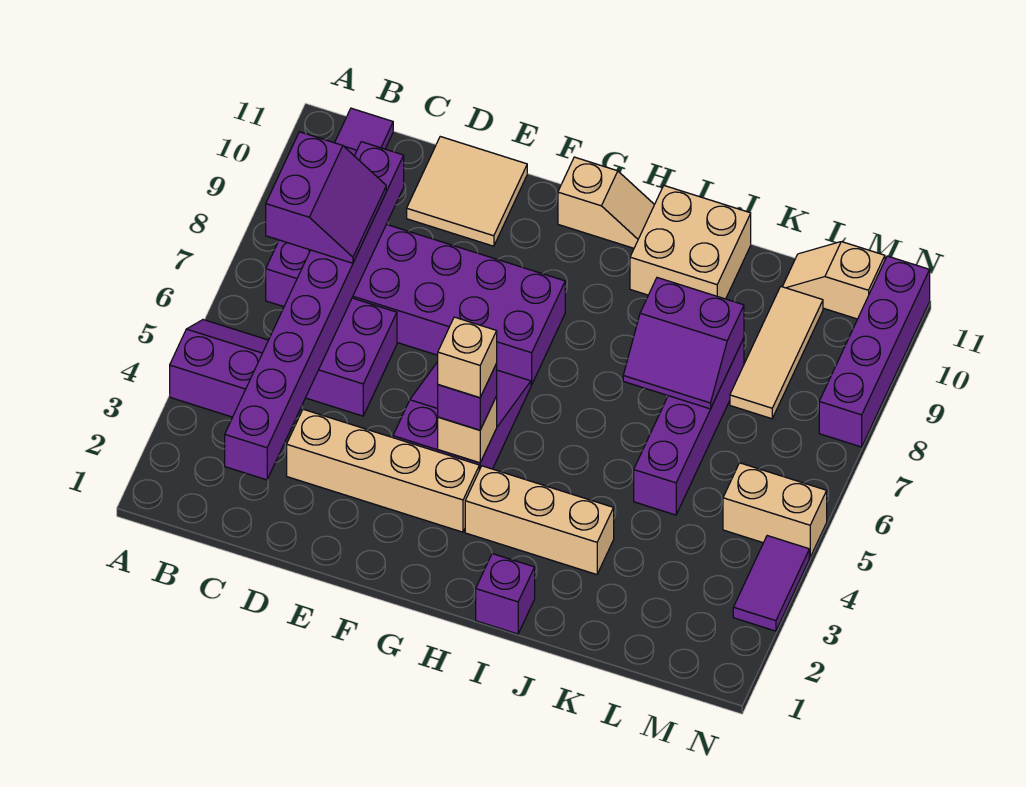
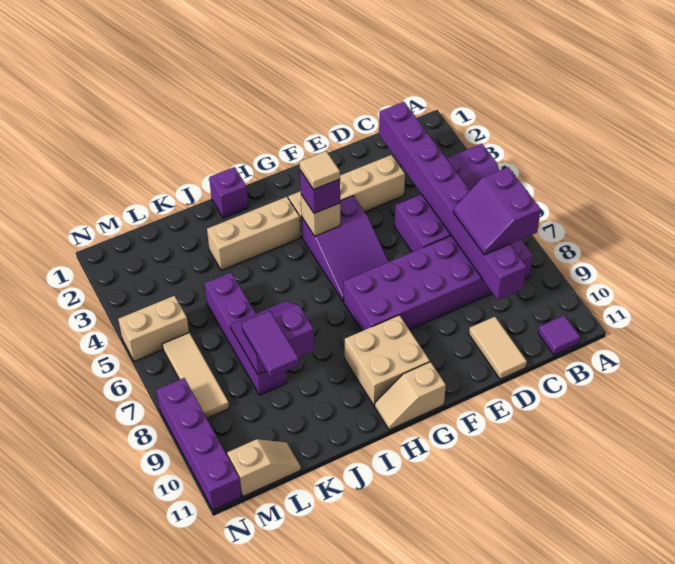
tan tile D10:E11 level 1 -> tan tile D10:D11 level 1
tan brick G4 level 4 -> tan tile G4 level 4
tan brick I10:J11 level 1 -> tan brick G9:H10 level 1
tan tile L8:L10 level 1 -> tan tile M6:M8 level 1
purple tile N3:N4 level 1 -> purple tile K8:K9 level 3

